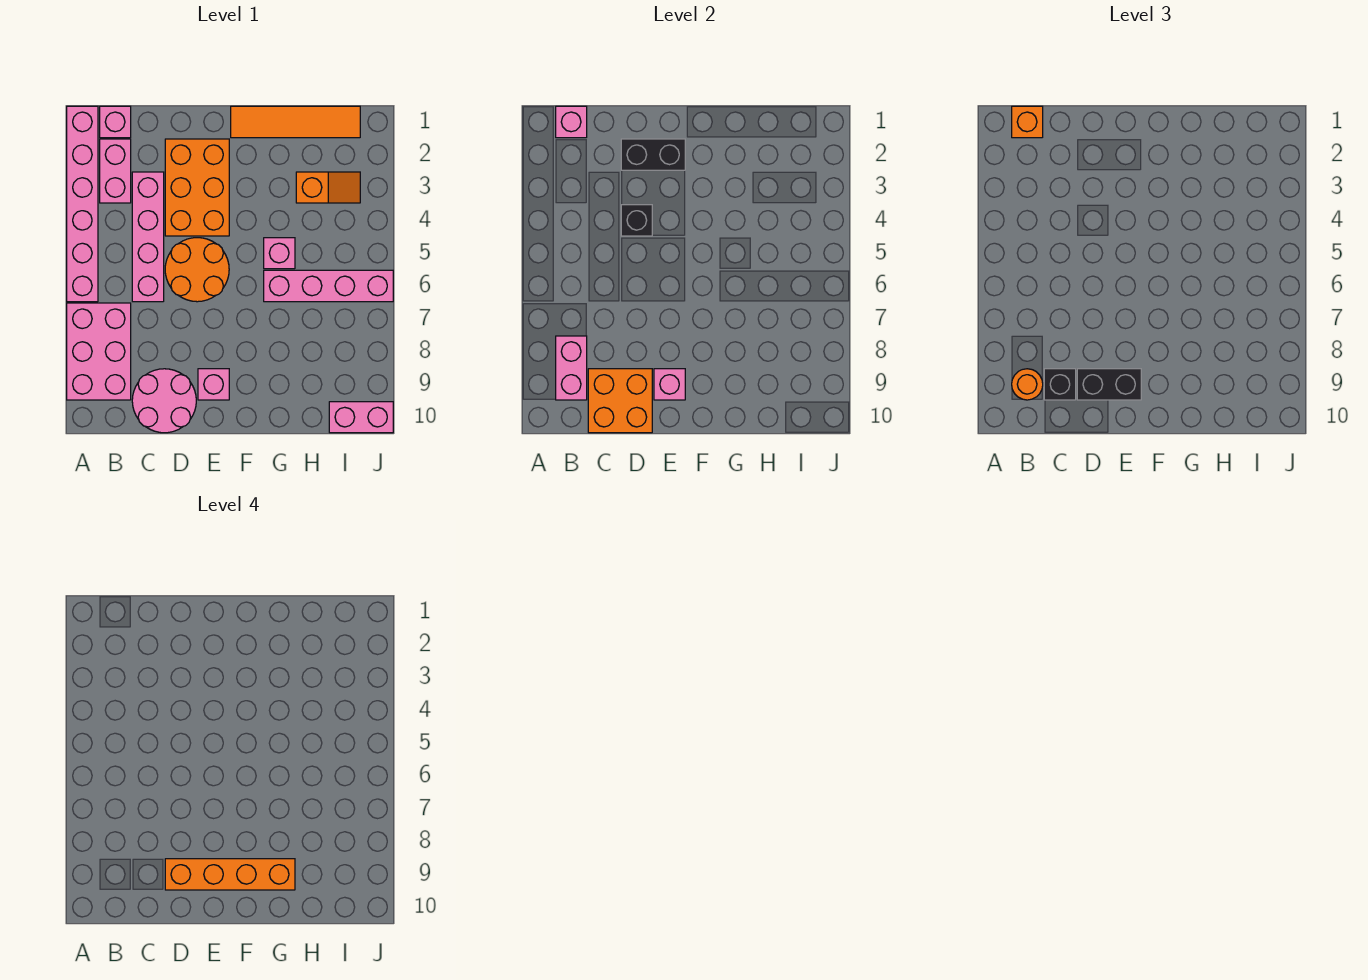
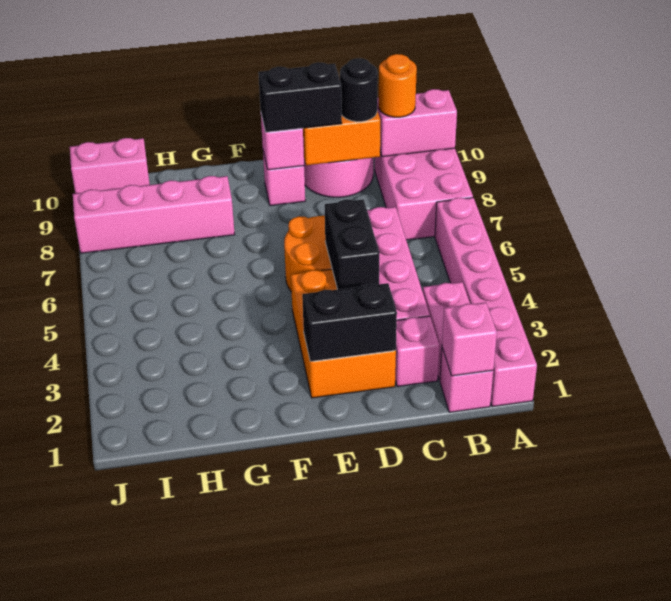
orange brick B1 level 3 -> none
pink brick B8:B9 level 2 -> pink brick A9:B9 level 2
black brick C9 level 3 -> black round brick C9 level 3
black brick D4 level 2 -> black brick D4:D5 level 2
orange brick D9:G9 level 4 -> none
orange tile F1:I1 level 1 -> none
pink brick G5 level 1 -> pink brick C2 level 1
pink brick G6:J6 level 1 -> pink brick G8:J8 level 1
orange slope H3:I3 level 1 top H -> none

